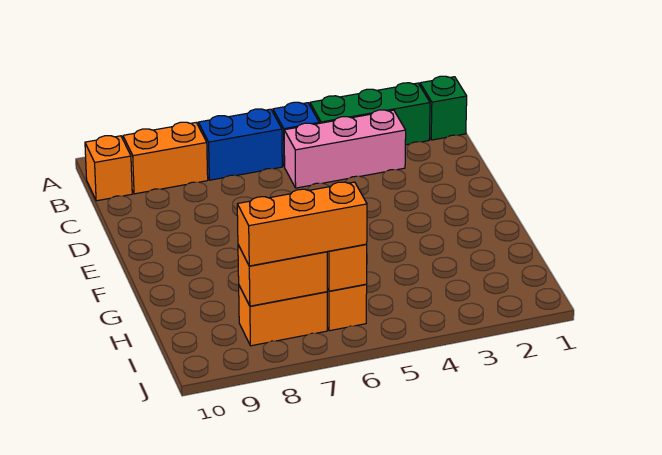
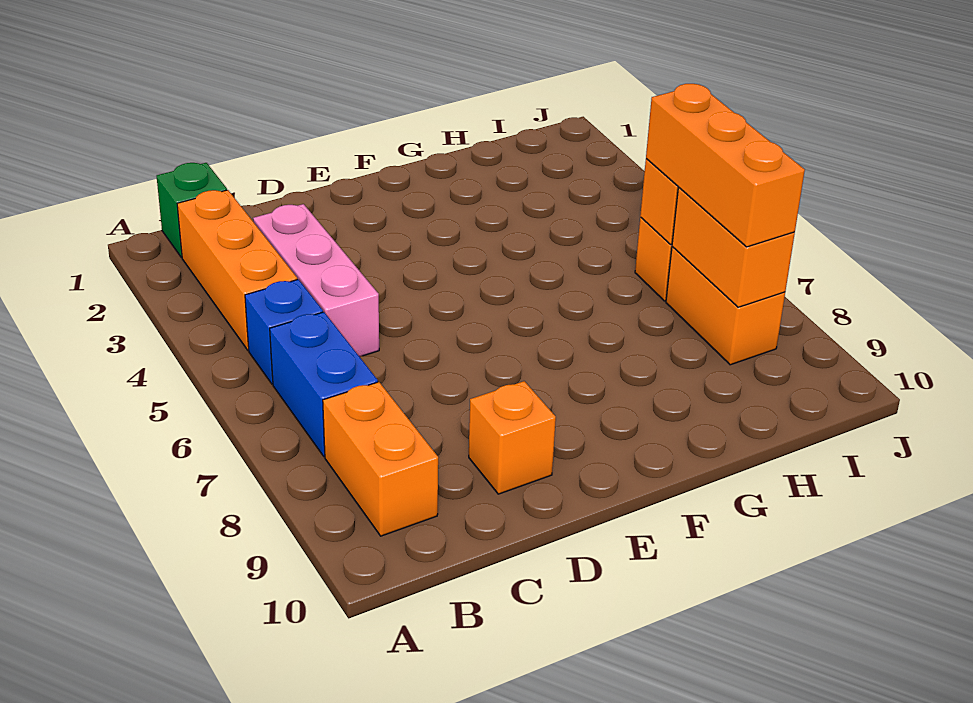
green brick B2:B4 level 1 -> orange brick B2:B4 level 1
orange brick B10 level 1 -> orange brick D9 level 1

